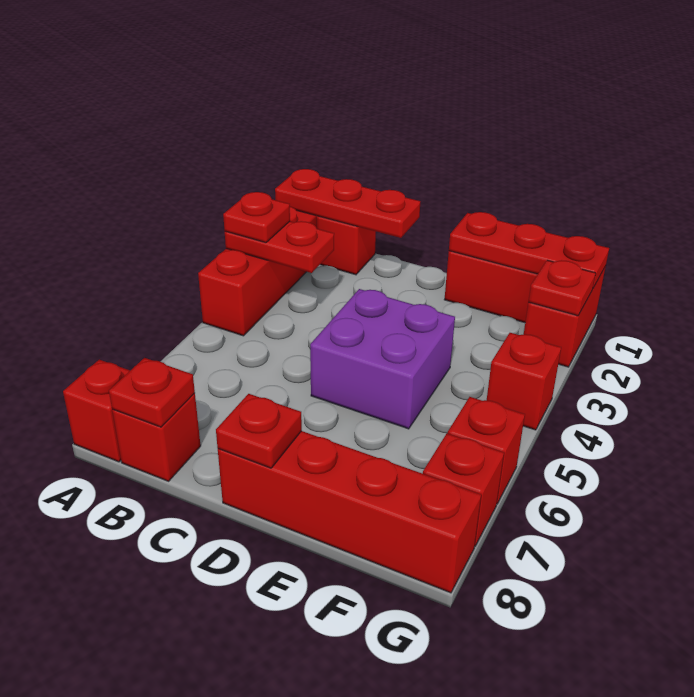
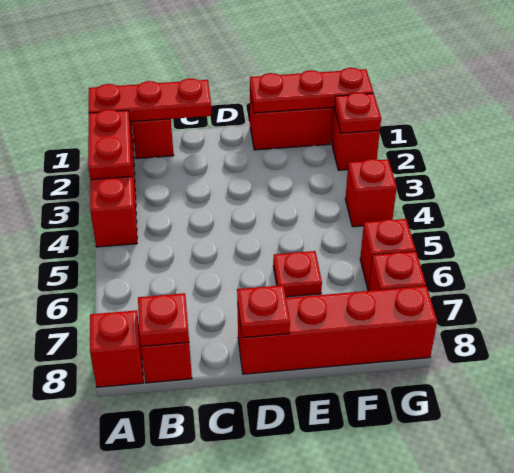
red plate A3:B3 level 2 -> red plate A2:A3 level 2
red plate A3 level 3 -> red plate E6 level 1
purple brick D4:E5 level 1 -> none

